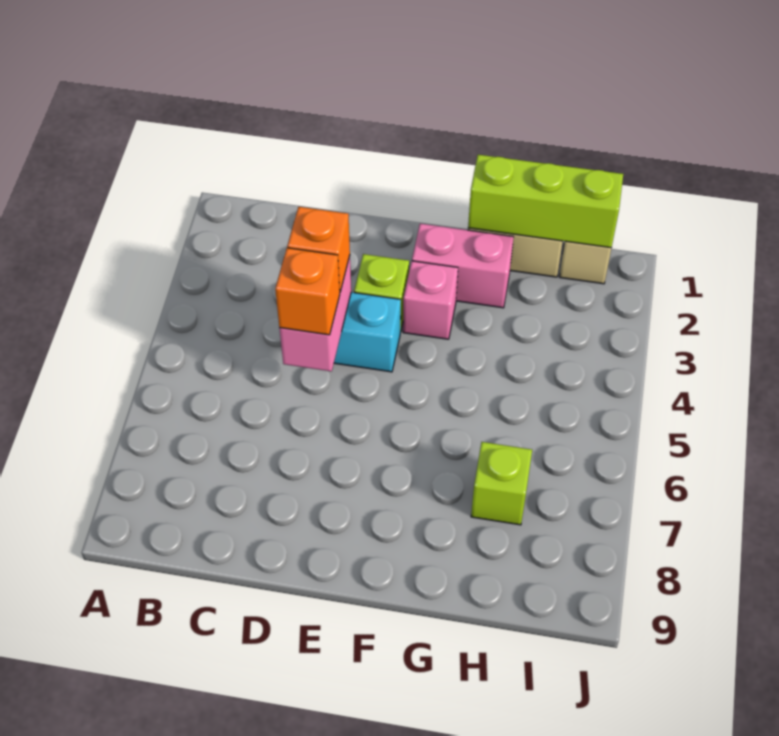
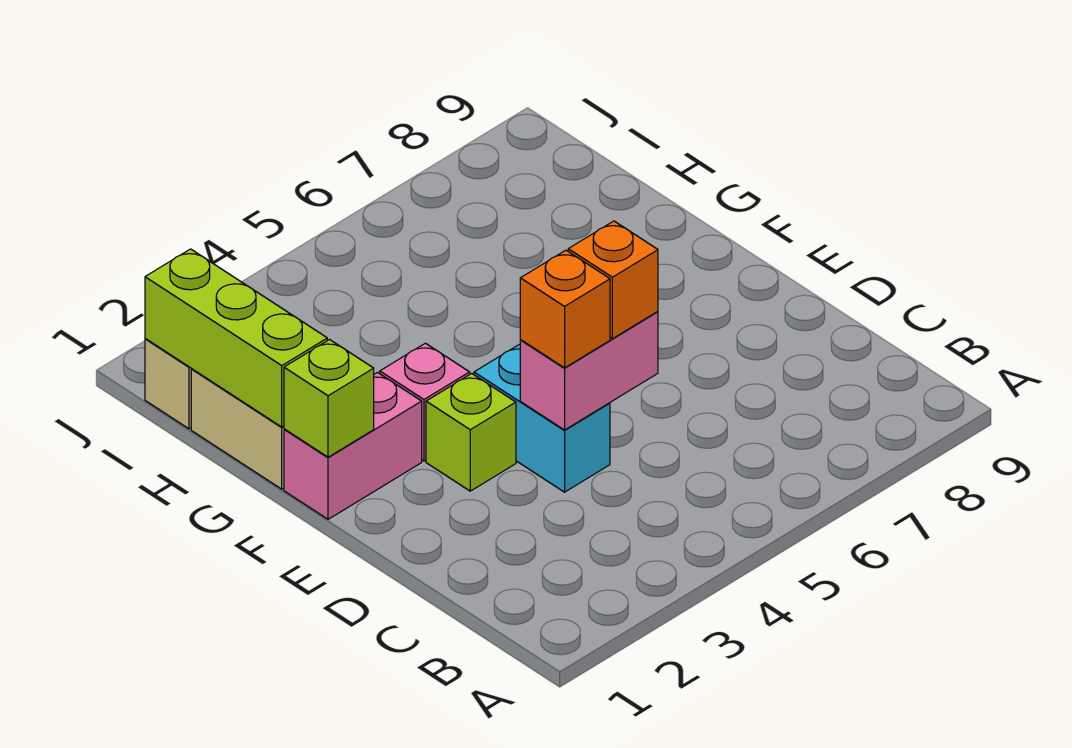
pink brick F2:G2 level 1 -> pink brick F1:F2 level 1
lime brick H7 level 1 -> lime brick F1 level 2

